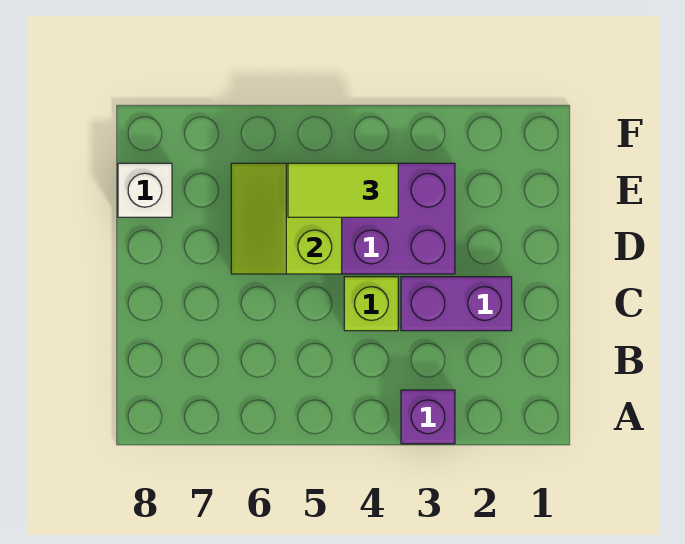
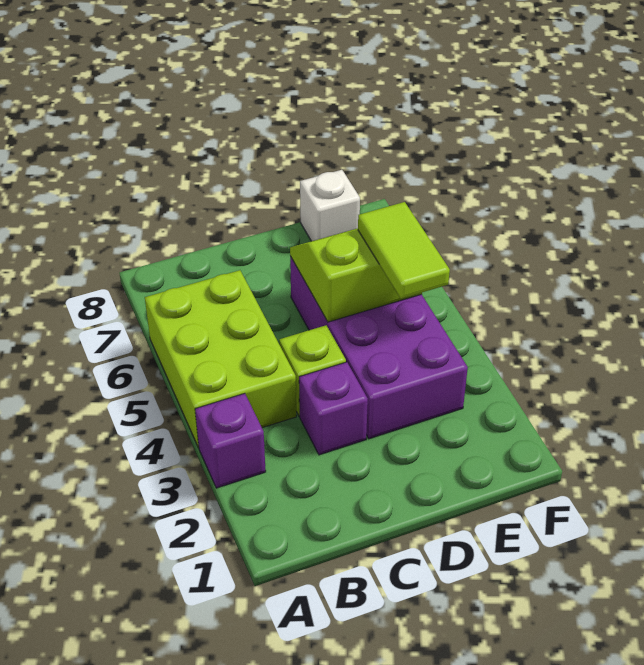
none -> lime brick A4:B6 level 1
purple brick C2:C3 level 1 -> purple brick C3 level 1

